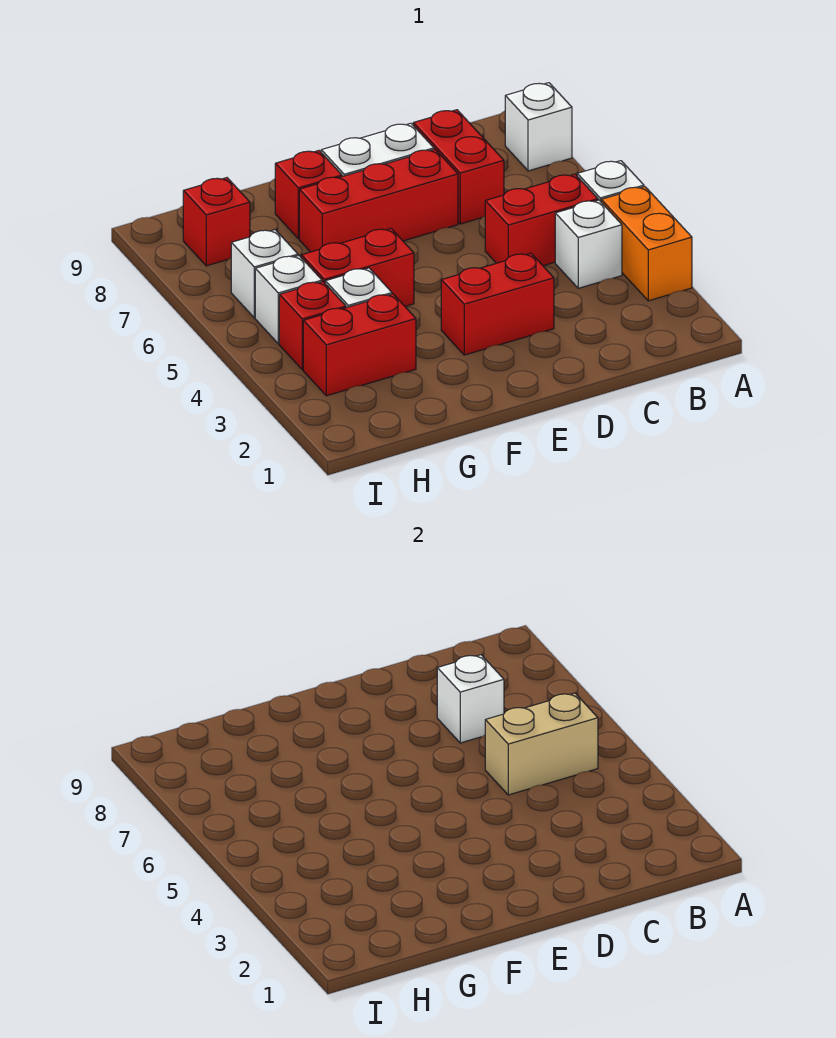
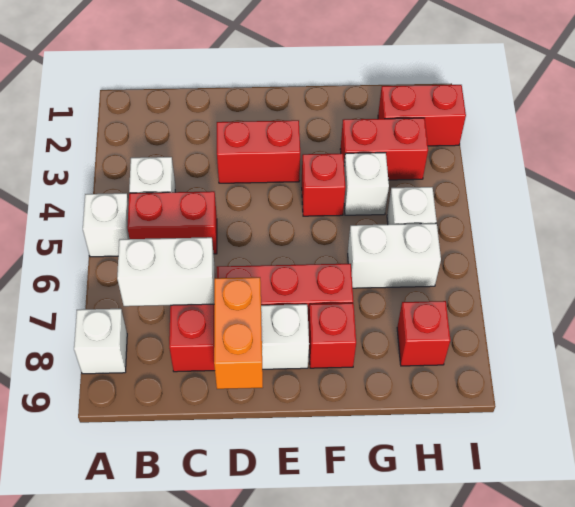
orange brick A3:A4 level 1 -> orange brick D8:D9 level 2
tan brick B5:C5 level 2 -> none
white brick C7 level 2 -> white brick B7:C7 level 2
red brick F5:G5 level 1 -> red brick H2:I2 level 1
red brick H4 level 1 -> red brick F4 level 1
white brick H6 level 1 -> white brick G6:H6 level 1

